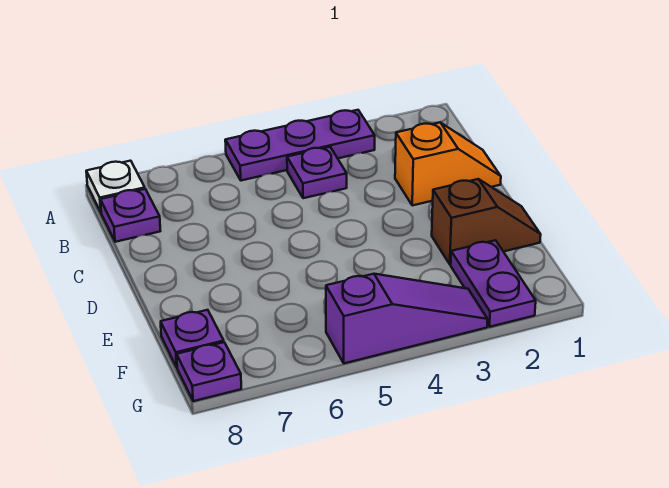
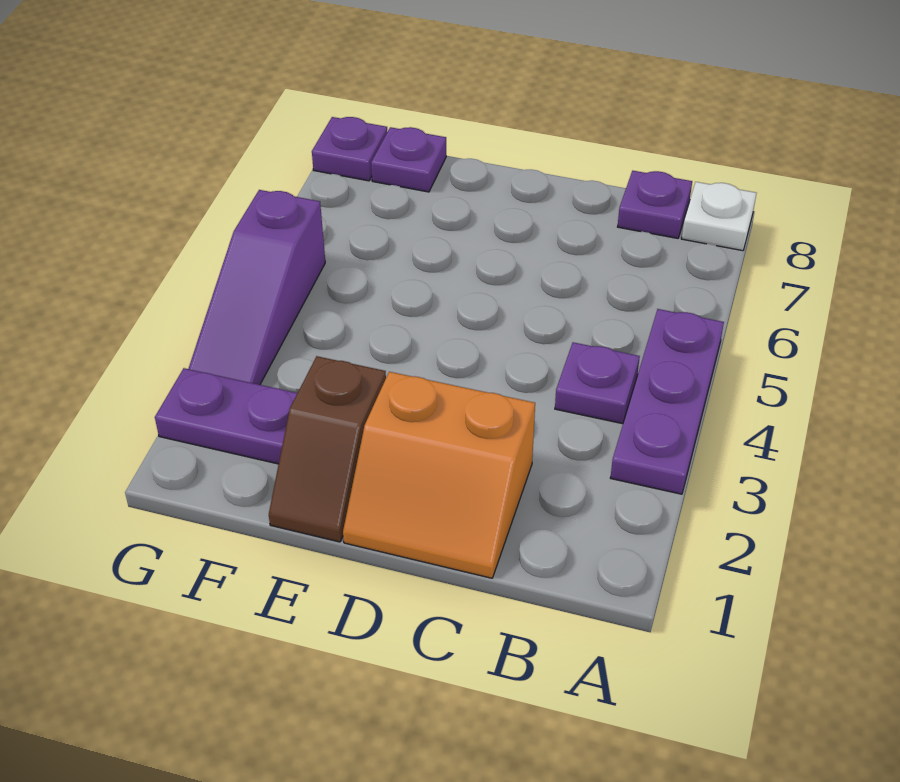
orange slope C1:C2 level 1 top 2 -> orange slope C1:D2 level 1 top 2

